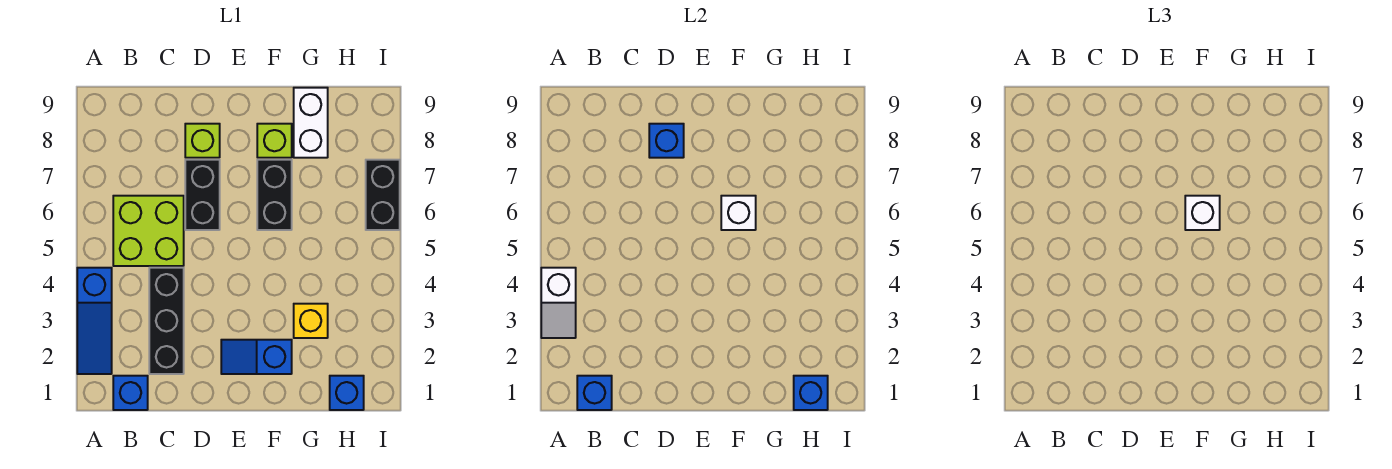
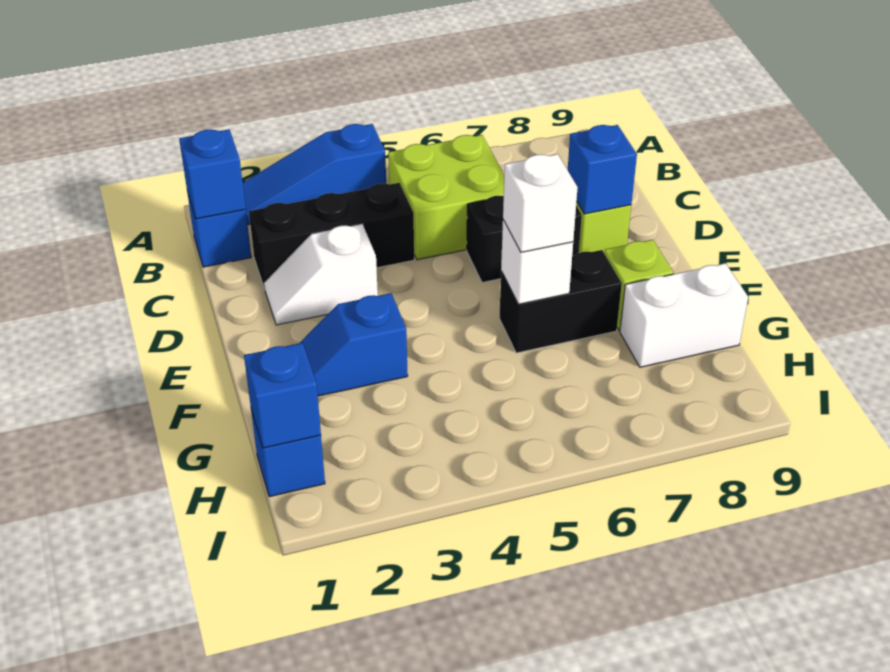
white slope A3:A4 level 2 top 4 -> white slope D2:D3 level 1 top 3
blue slope E2:F2 level 1 top F -> blue slope F2:F3 level 1 top 3
yellow brick G3 level 1 -> none
black brick I6:I7 level 1 -> none

